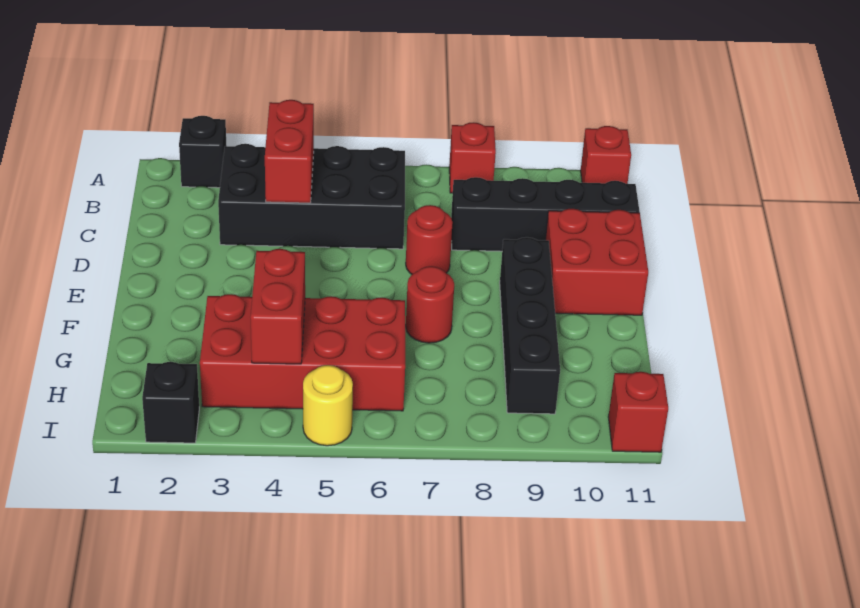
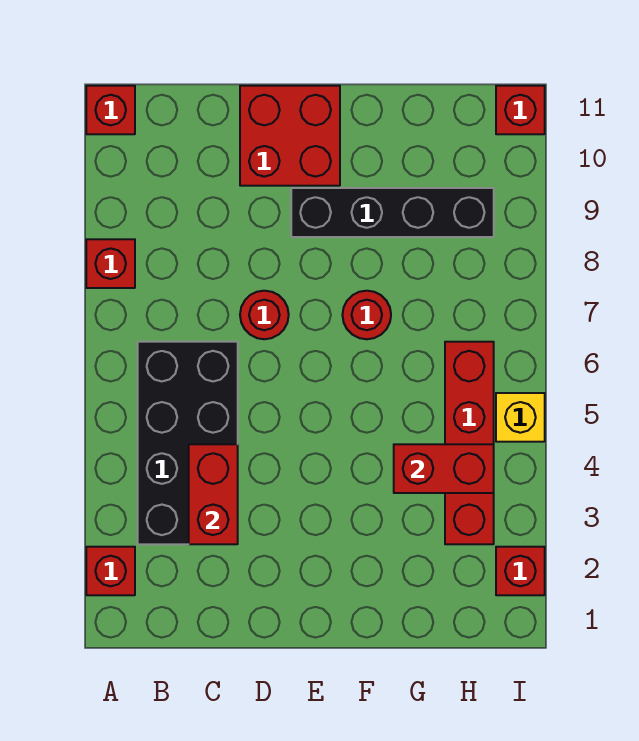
black brick A2 level 1 -> red brick A2 level 1
red brick B4:C4 level 2 -> red brick C3:C4 level 2
black brick C8:C11 level 1 -> none
red brick G3:H6 level 1 -> red brick H3:H6 level 1
black brick I2 level 1 -> red brick I2 level 1
yellow round brick I5 level 1 -> yellow brick I5 level 1

